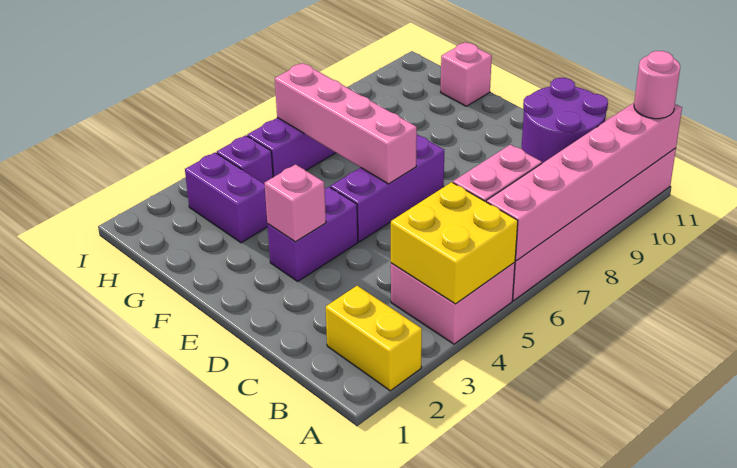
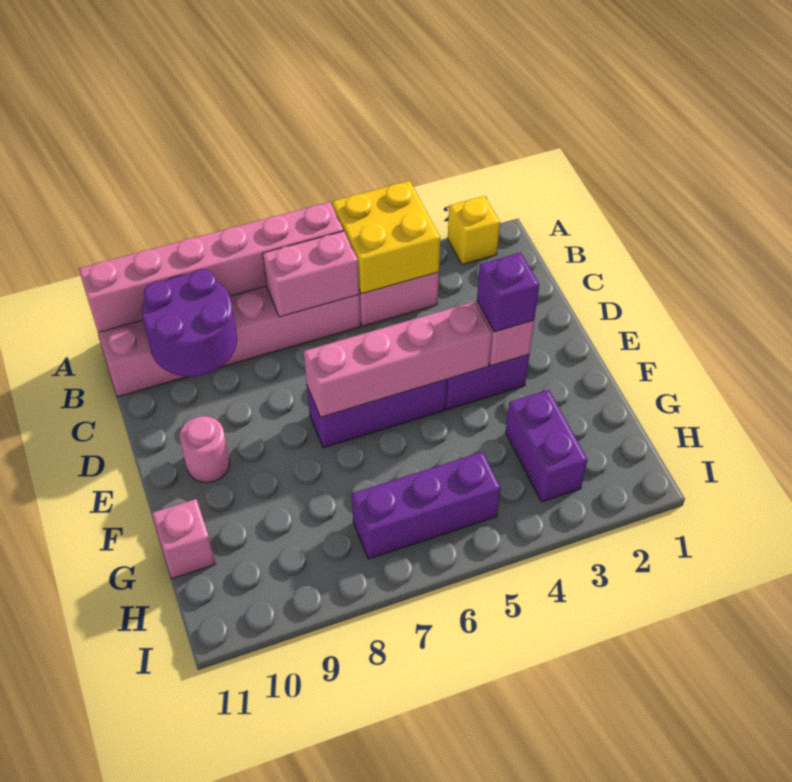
yellow brick A2:B2 level 1 -> yellow brick A2 level 1
pink round brick A11 level 3 -> pink round brick E10 level 1
pink brick E6:H6 level 2 -> pink brick E4:E7 level 2
purple brick H4 level 1 -> purple brick E3 level 3

